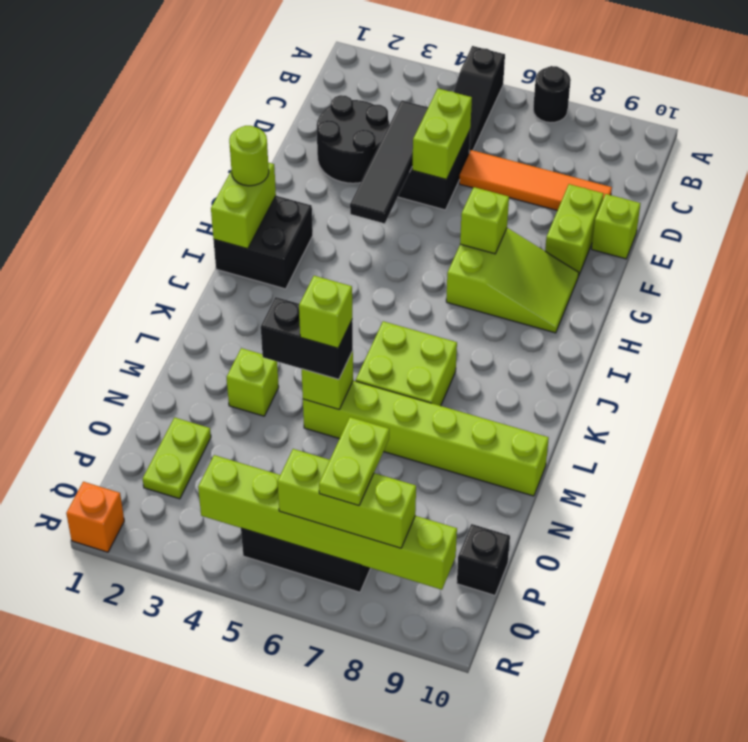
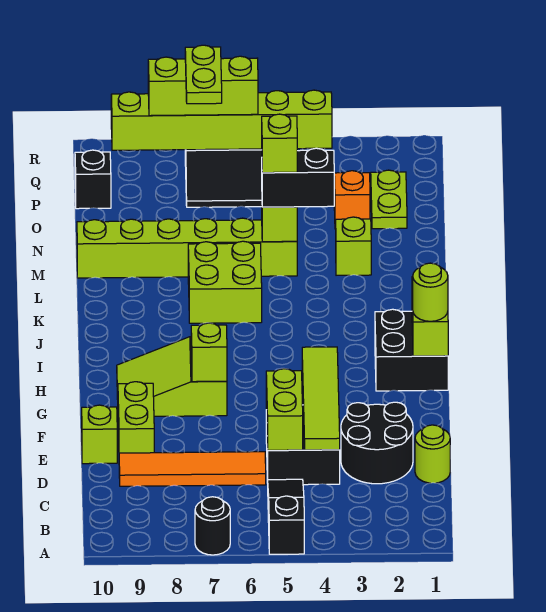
none -> lime round brick D1 level 1
black tile D4:G4 level 2 -> lime tile D4:G4 level 2
orange brick R1 level 1 -> orange brick O3 level 1

